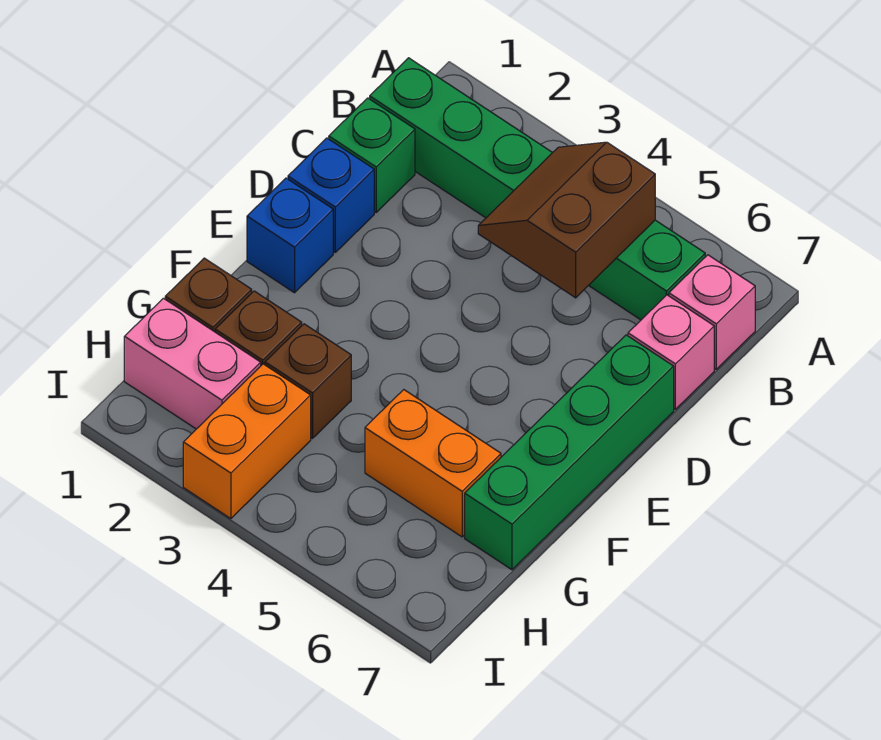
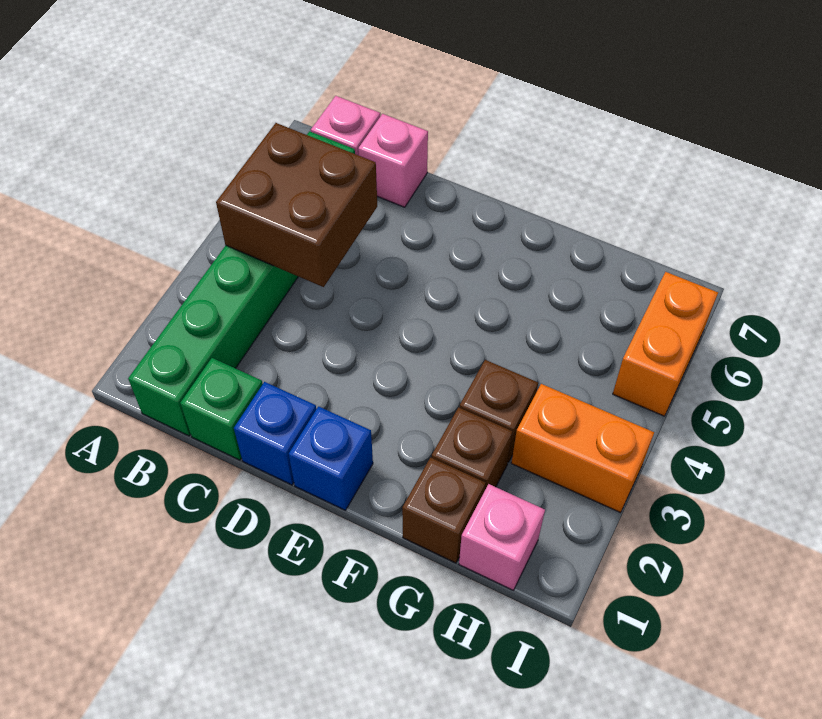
brown slope B4:C5 level 2 top 5 -> brown brick B4:C5 level 2
green brick D7:G7 level 1 -> none
orange brick G5:G6 level 1 -> orange brick I5:I6 level 1
pink brick H1:H2 level 1 -> pink brick H1 level 1

